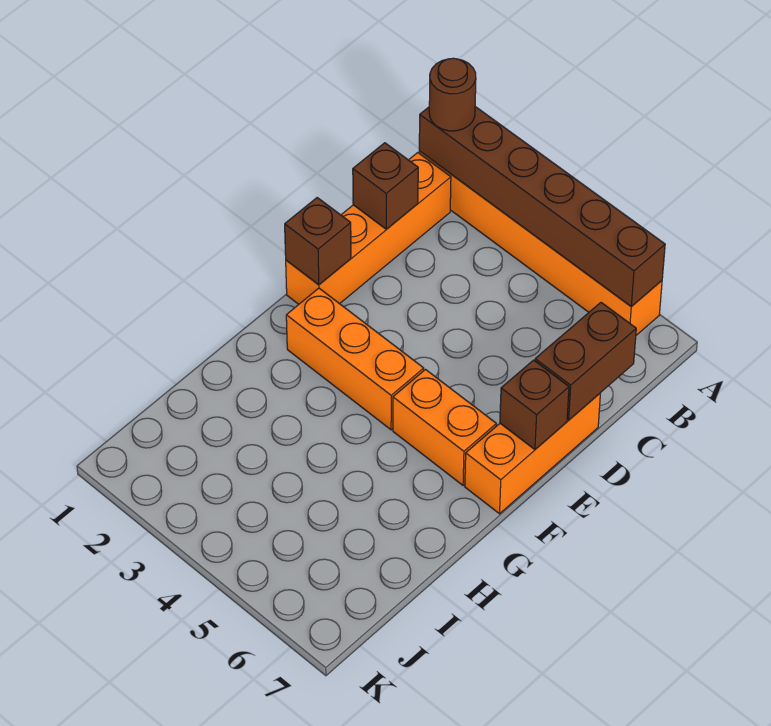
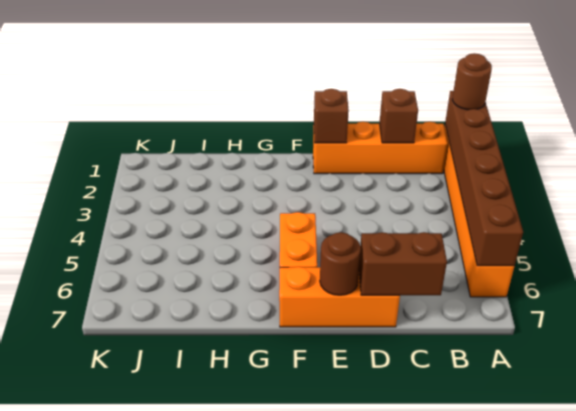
brown brick E7 level 2 -> brown round brick E7 level 2
orange brick F2:F4 level 1 -> none

